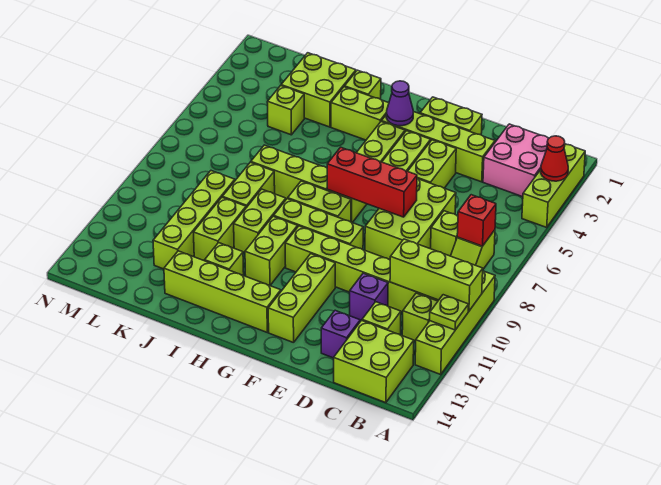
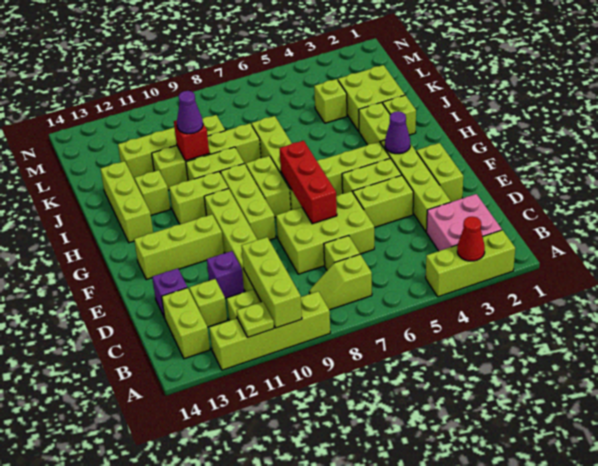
red brick B7 level 2 -> red brick J10 level 2
lime brick B13:C14 level 1 -> lime brick B13:C13 level 1
lime brick G13:J13 level 1 -> lime brick H13:J13 level 1
none -> purple cone J10 level 3

